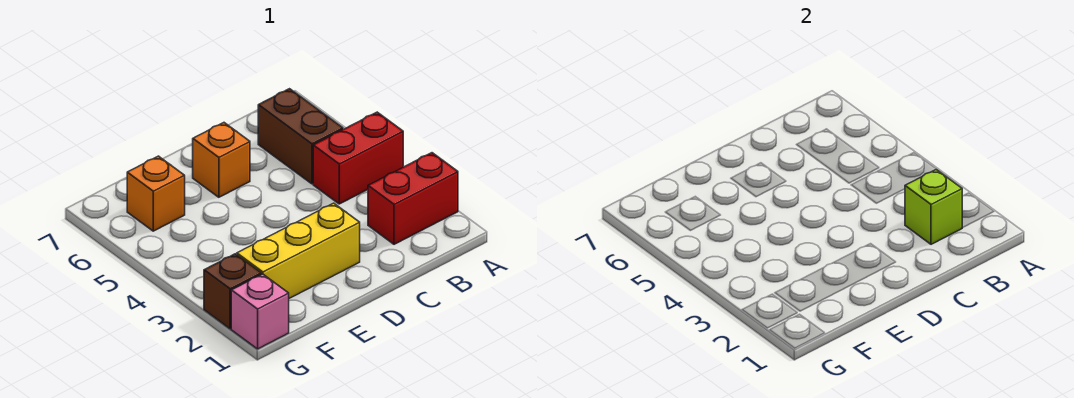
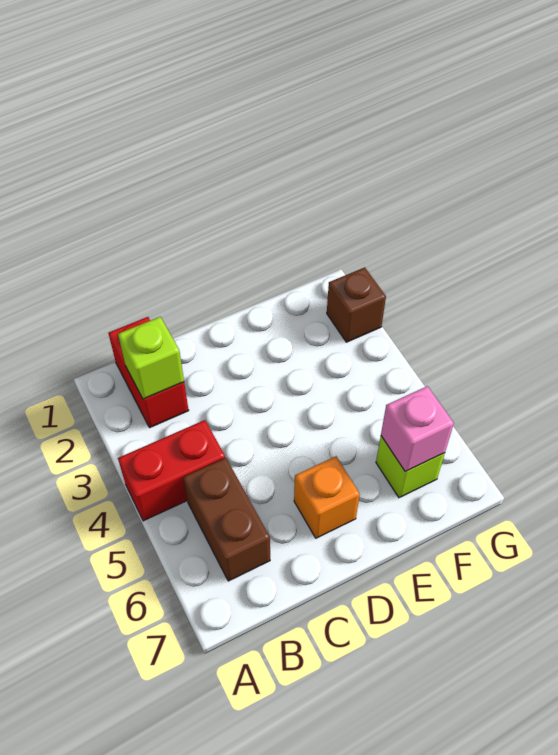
red brick A2:B2 level 1 -> red brick B1:B2 level 1
yellow brick D2:F2 level 1 -> none
orange brick F6 level 1 -> lime brick F6 level 1
pink brick G1 level 1 -> pink brick F6 level 2

